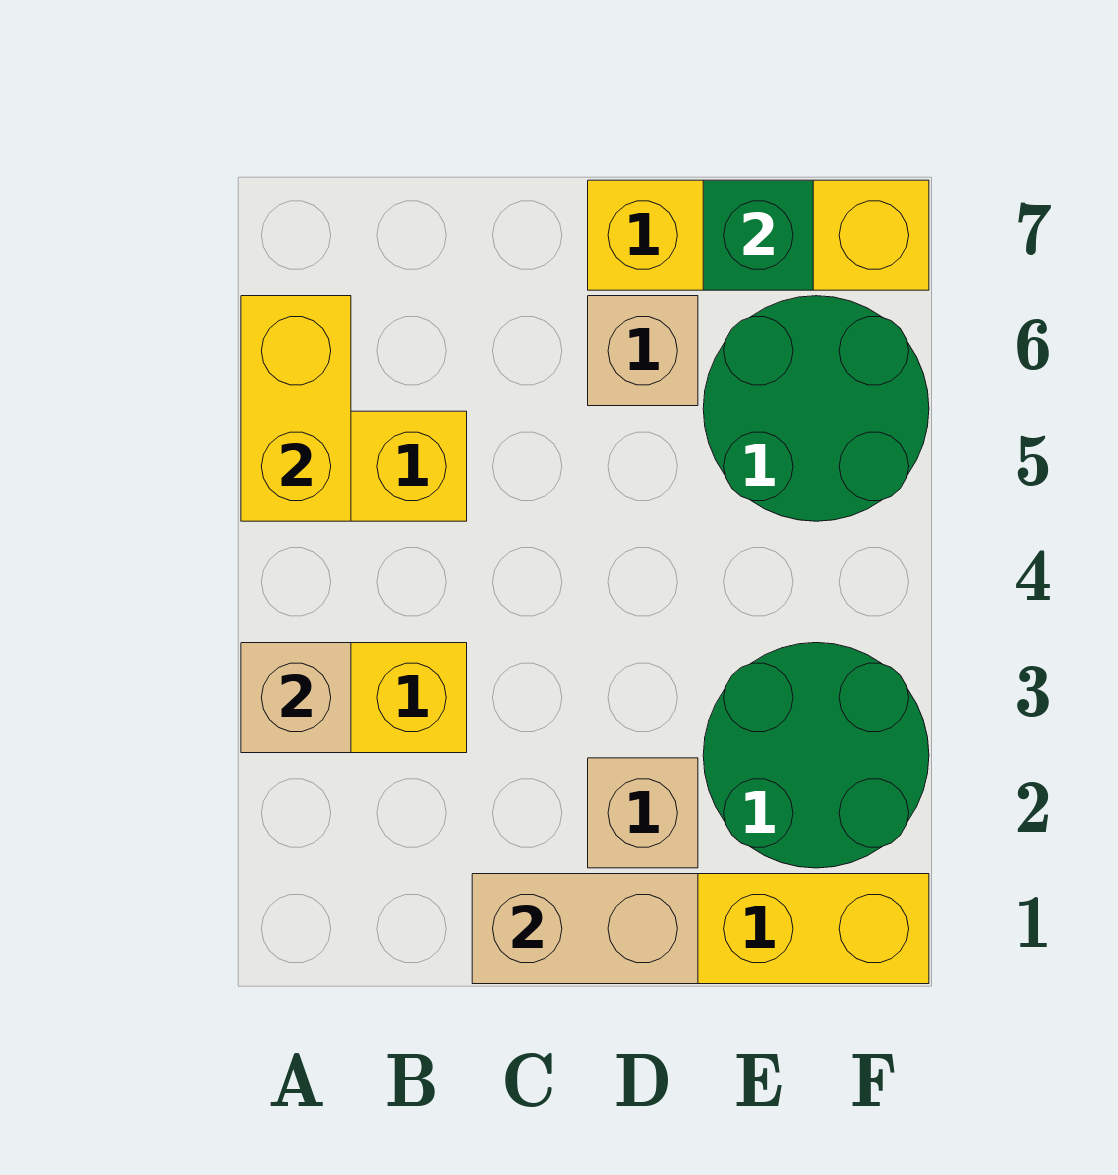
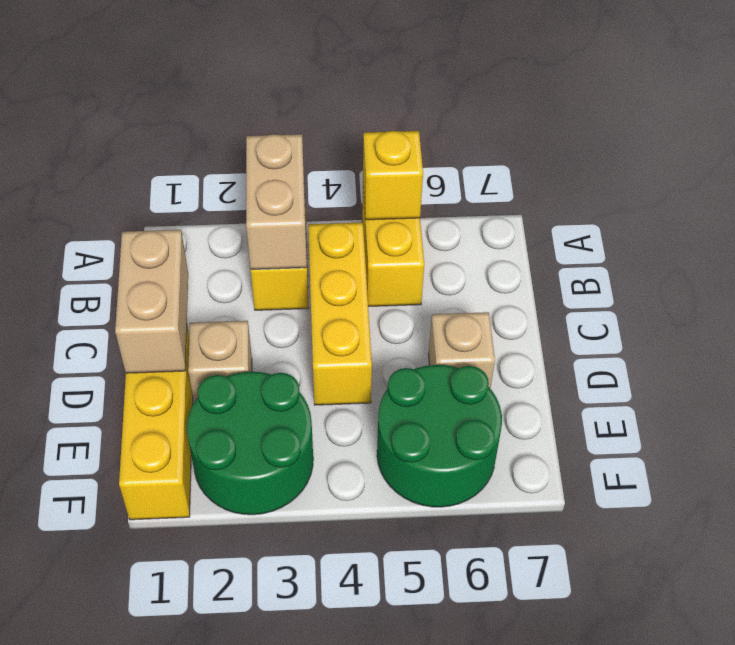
tan brick A3 level 2 -> tan brick A3:B3 level 2
yellow brick A5:A6 level 2 -> yellow brick A5 level 2
yellow brick D7:F7 level 1 -> yellow brick B4:D4 level 1
green brick E7 level 2 -> none

